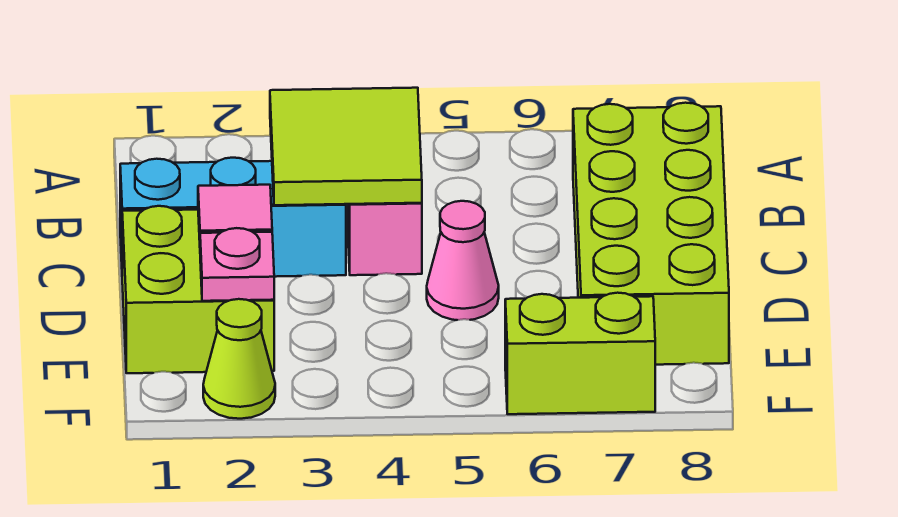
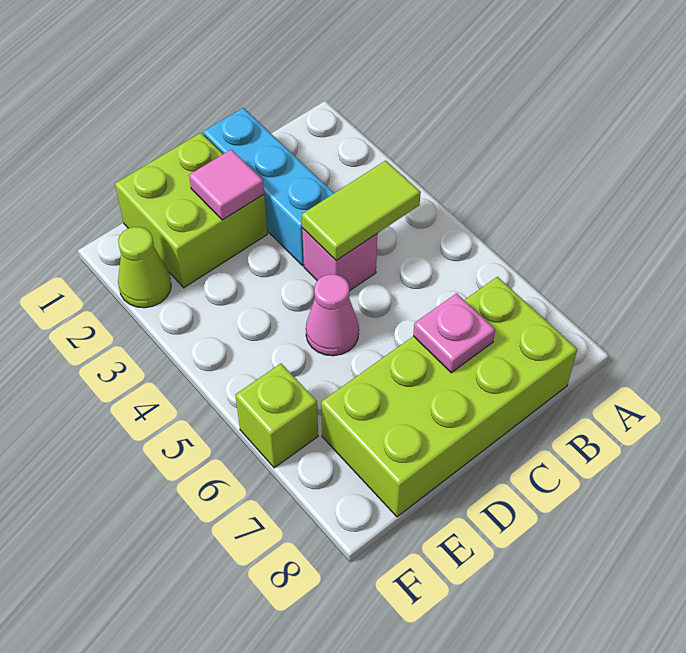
lime tile B3:C4 level 2 -> lime tile B4:C4 level 2
pink plate E2 level 2 -> pink plate C7 level 2
lime brick F6:F7 level 1 -> lime brick F6 level 1

